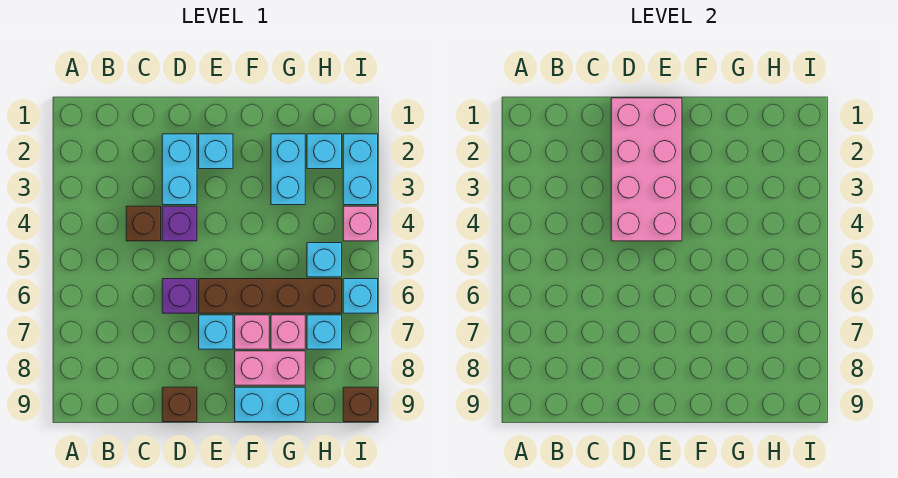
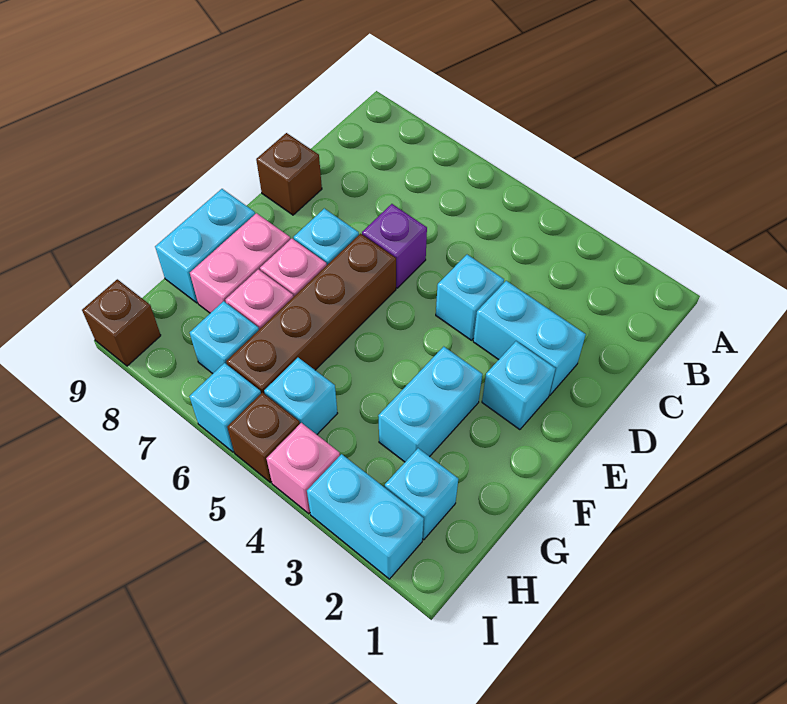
brown brick C4 level 1 -> brown brick I5 level 1
pink brick D1:E4 level 2 -> none
purple brick D4 level 1 -> cyan brick D4 level 1
cyan brick G2:G3 level 1 -> cyan brick F3:G3 level 1

